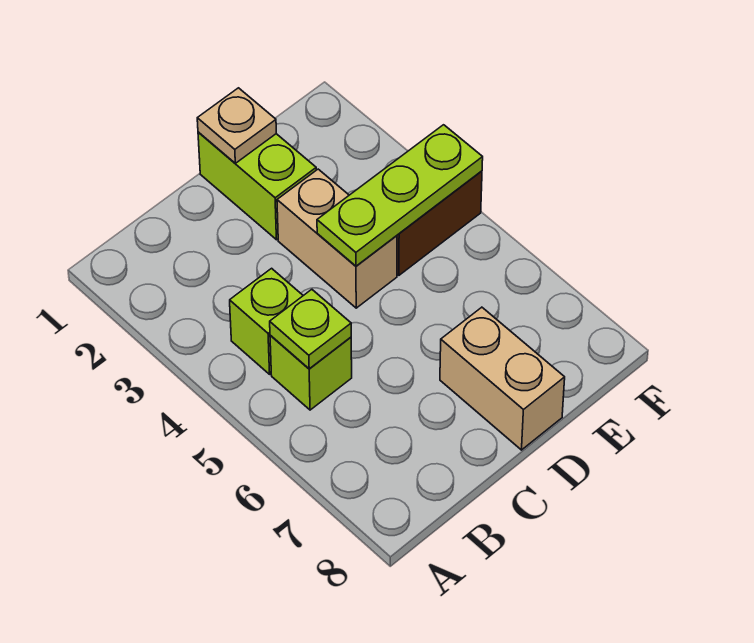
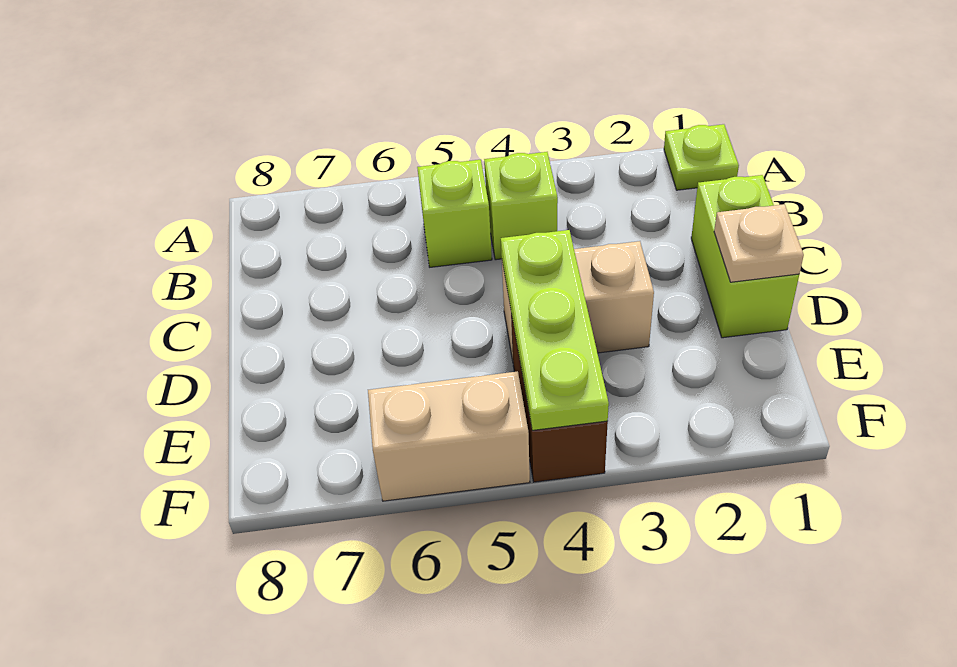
lime plate B5 level 2 -> lime plate A1 level 1
lime brick D1:D2 level 1 -> lime brick C1:D1 level 1
tan brick D7:D8 level 1 -> tan brick F5:F6 level 1

